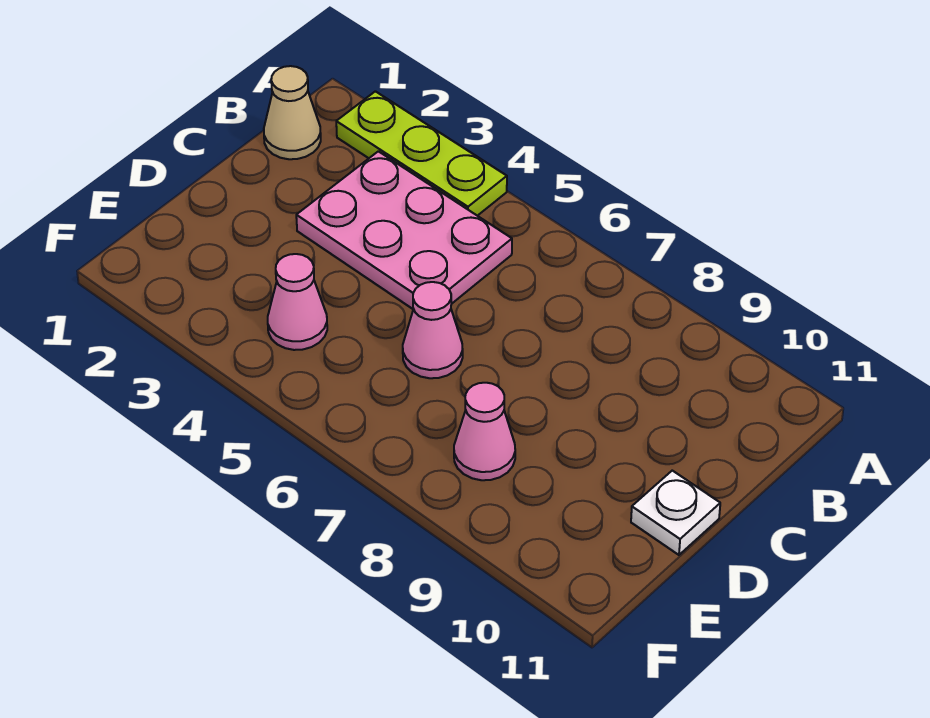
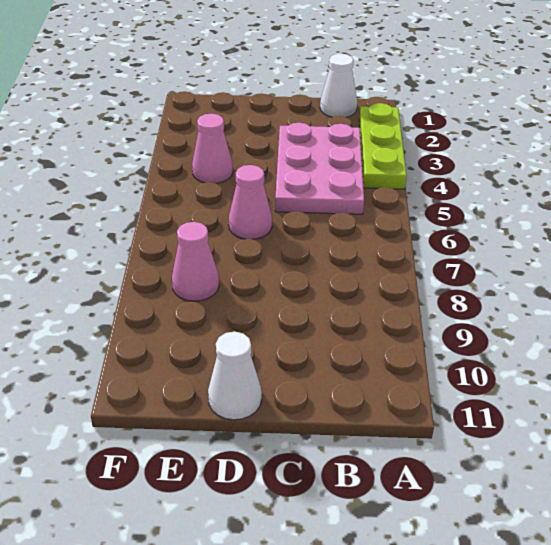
tan cone B1 level 1 -> white cone B1 level 1
white plate D11 level 1 -> white cone D11 level 1

